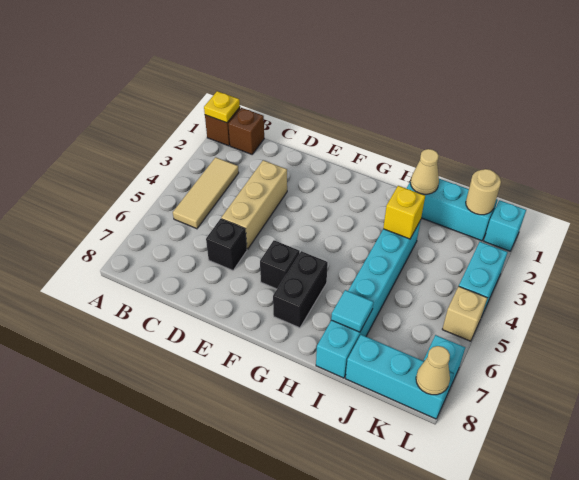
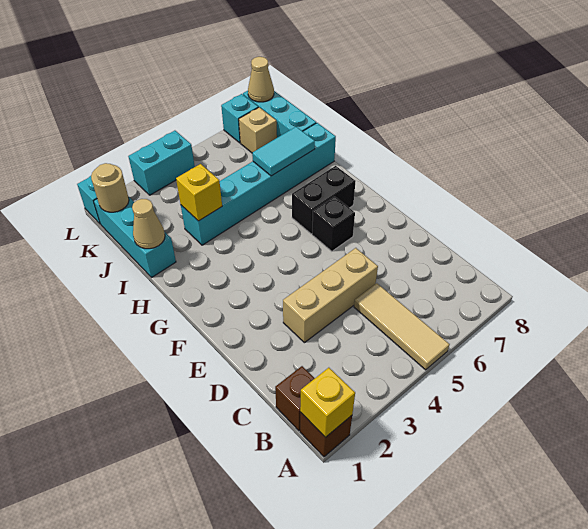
yellow plate A1 level 2 -> yellow brick A1 level 2
tan tile B3:B5 level 1 -> tan tile A5:C5 level 1
black brick D6 level 1 -> none
cyan tile I7 level 2 -> cyan tile I6:I7 level 2
tan brick L5 level 1 -> tan brick K7 level 1

